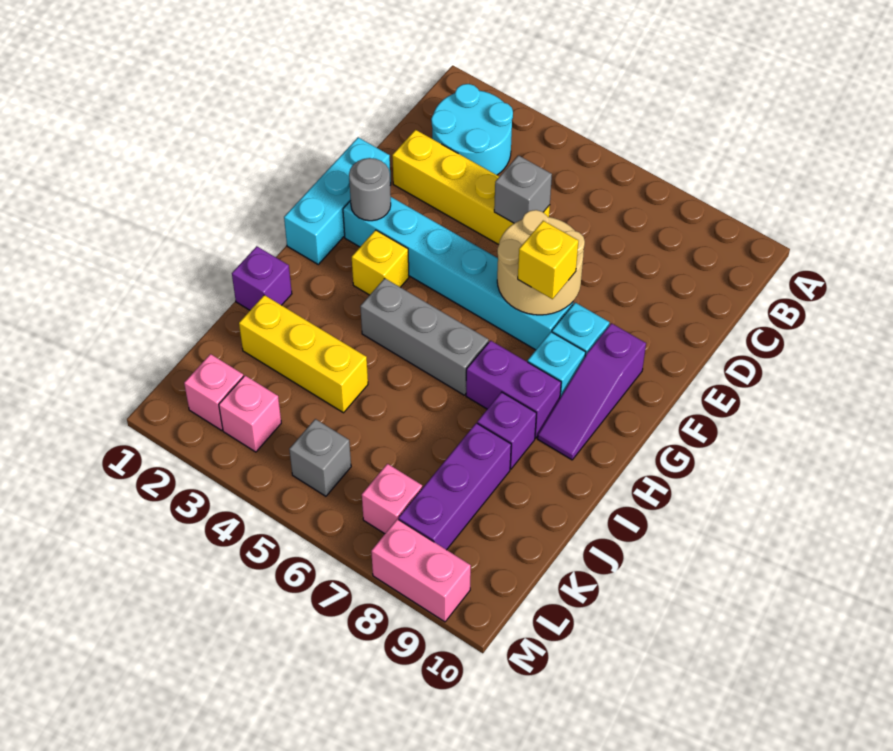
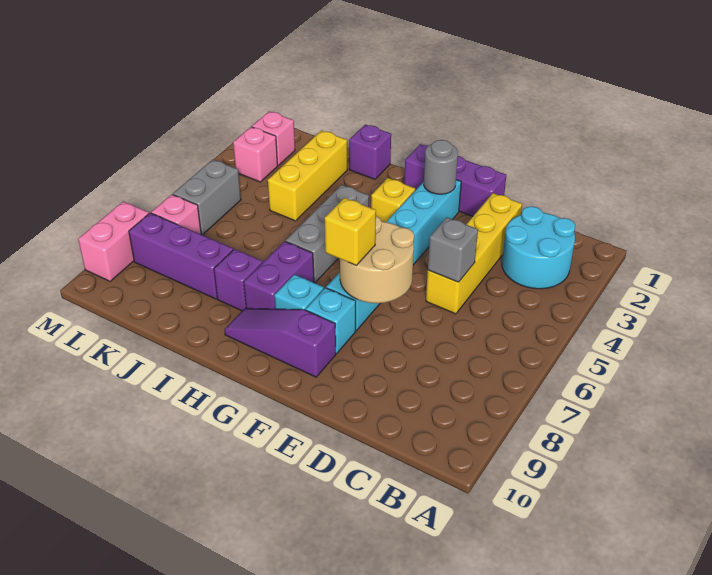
cyan brick E1:G1 level 1 -> purple brick E1:G1 level 1
grey brick L5 level 1 -> grey brick L5:L6 level 1

